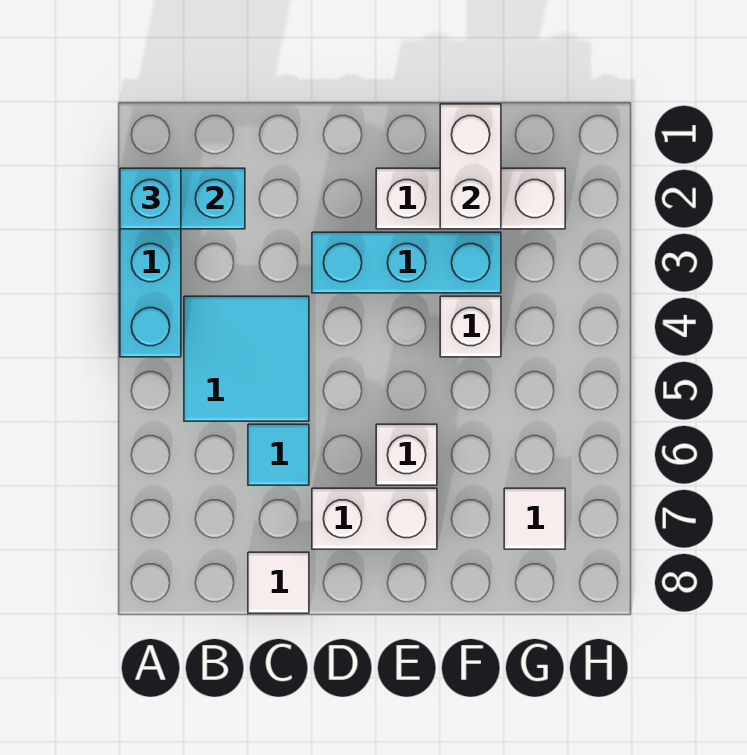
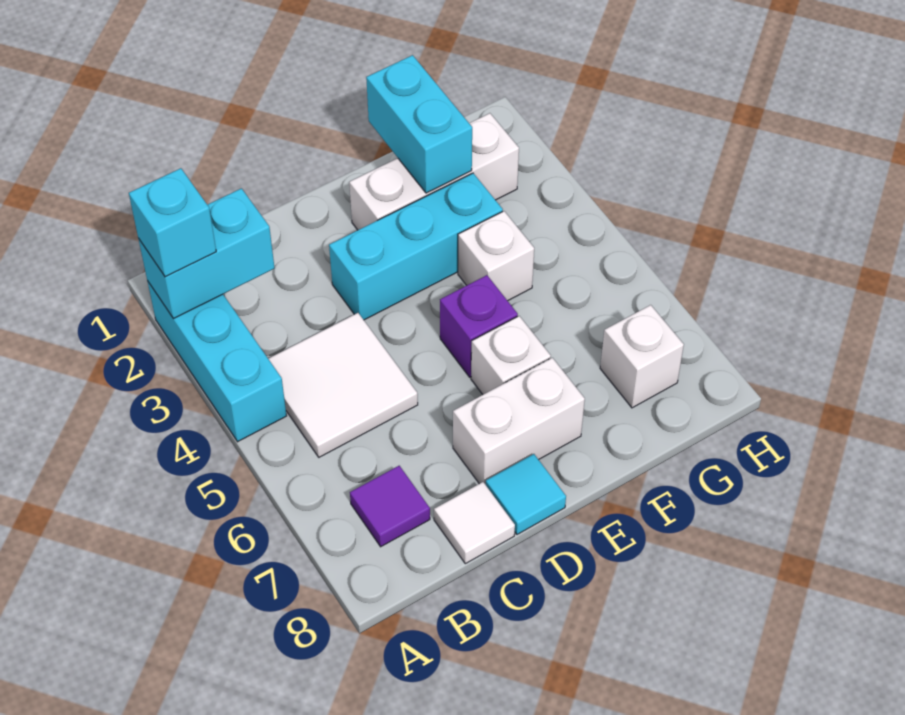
cyan tile B4:C5 level 1 -> white tile B4:C5 level 1
none -> purple tile B7 level 1
cyan tile C6 level 1 -> cyan tile D8 level 1
none -> purple brick E5 level 1
white brick F1:F2 level 2 -> cyan brick F1:F2 level 2
white tile G7 level 1 -> white brick G7 level 1

